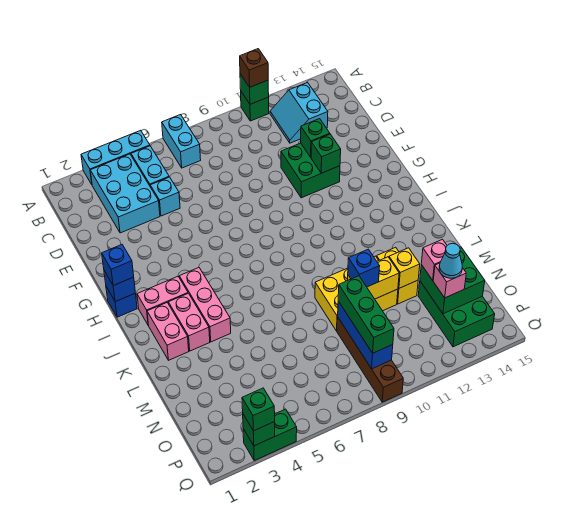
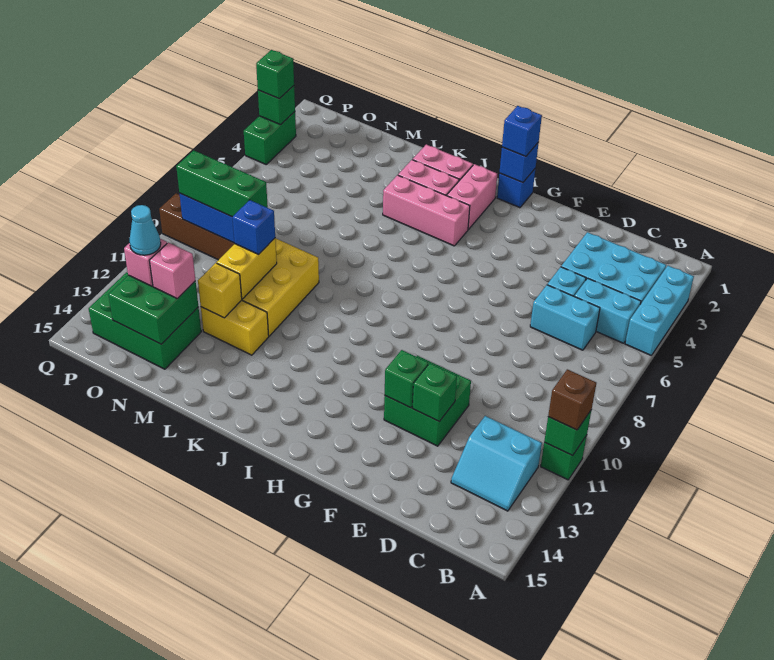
cyan brick A7:B7 level 1 -> cyan brick C6:D6 level 1
cyan slope B12:C13 level 1 top 13 -> cyan slope B12:C13 level 1 top 12

